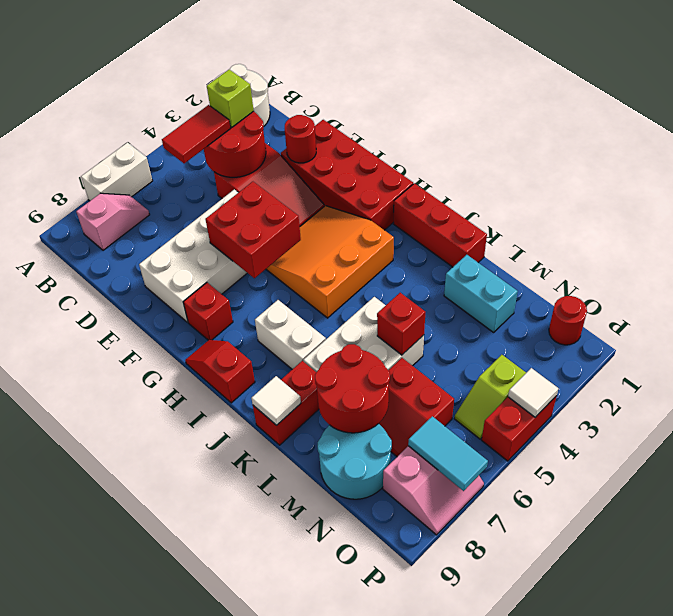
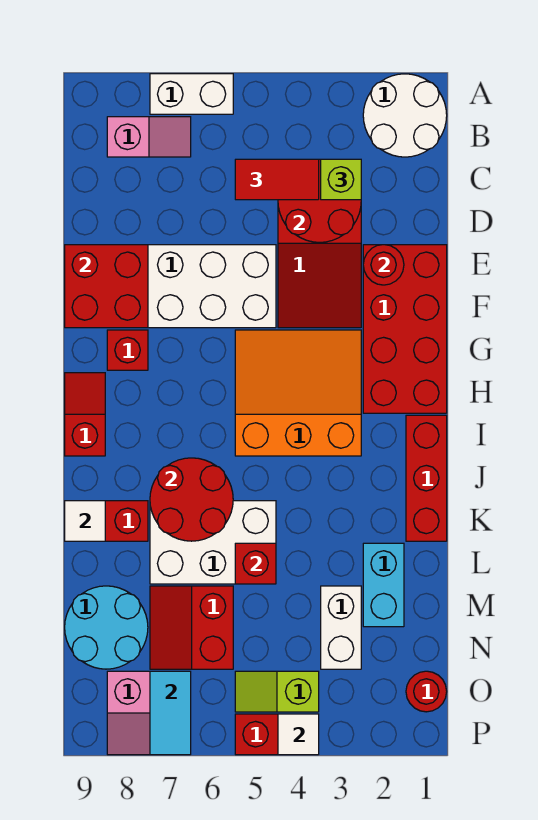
red brick F5:G6 level 2 -> red brick E8:F9 level 2
white brick I7:J7 level 1 -> white brick M3:N3 level 1
red round brick L7:M8 level 2 -> red round brick J6:K7 level 2

